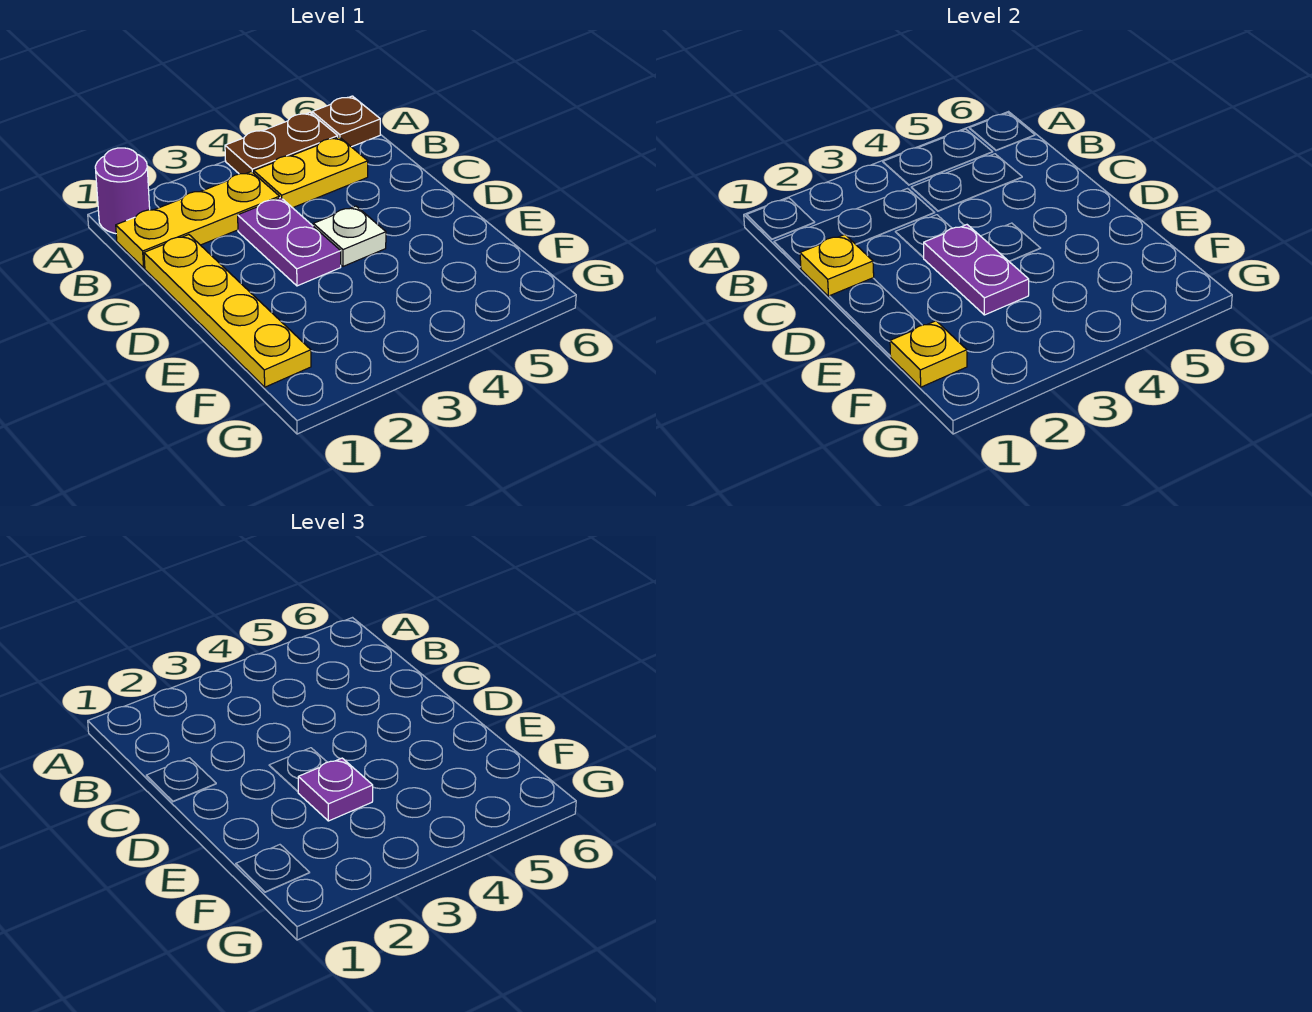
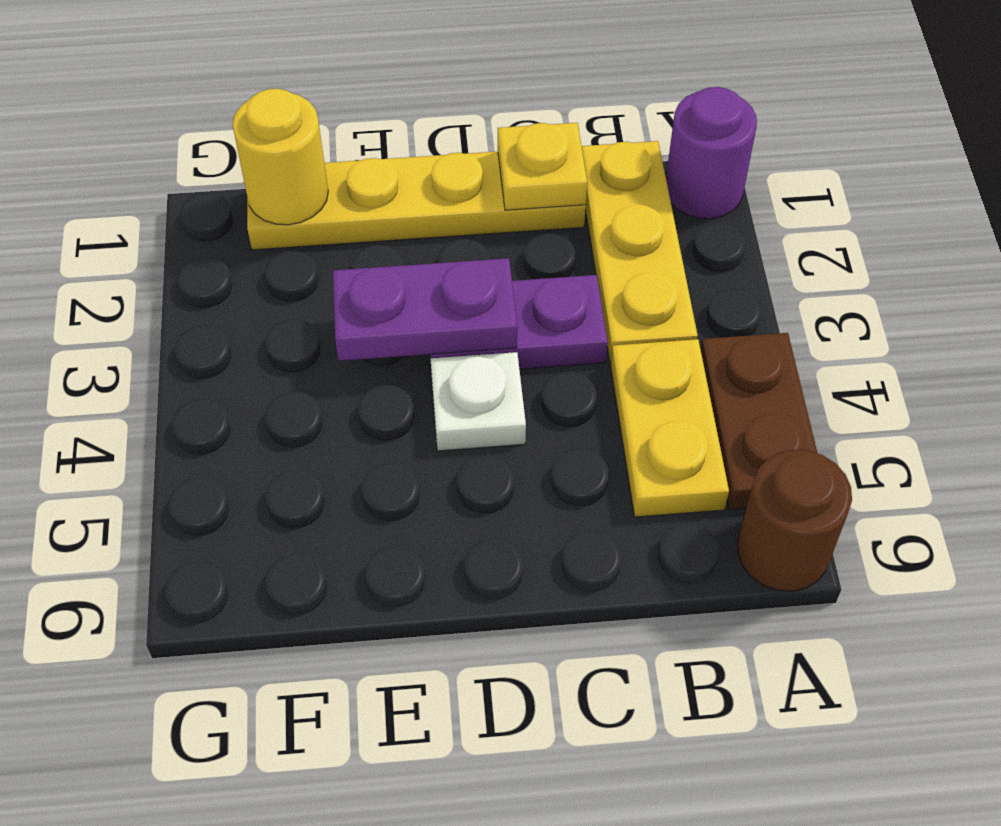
brown plate A6 level 1 -> brown round brick A6 level 1
purple plate E3 level 3 -> none
yellow plate F1 level 2 -> yellow round brick F1 level 2

